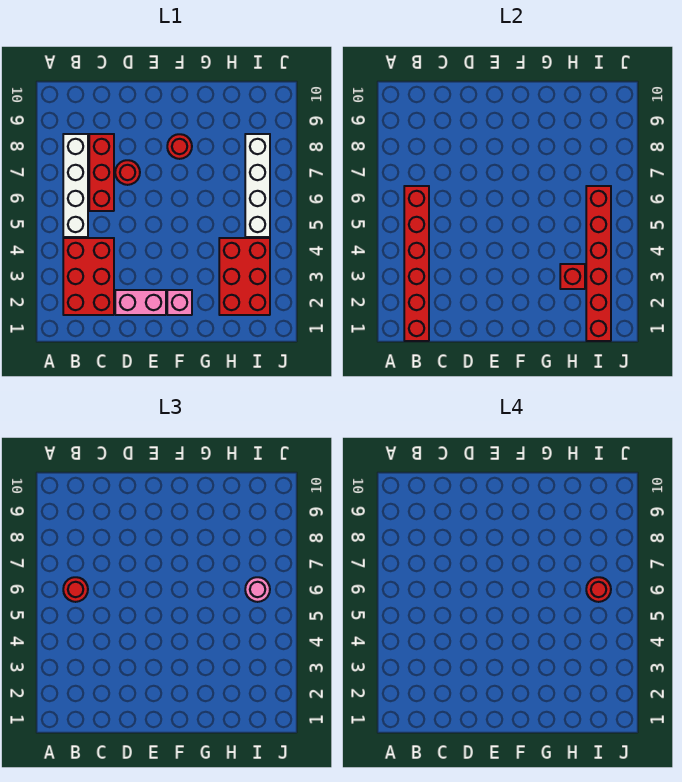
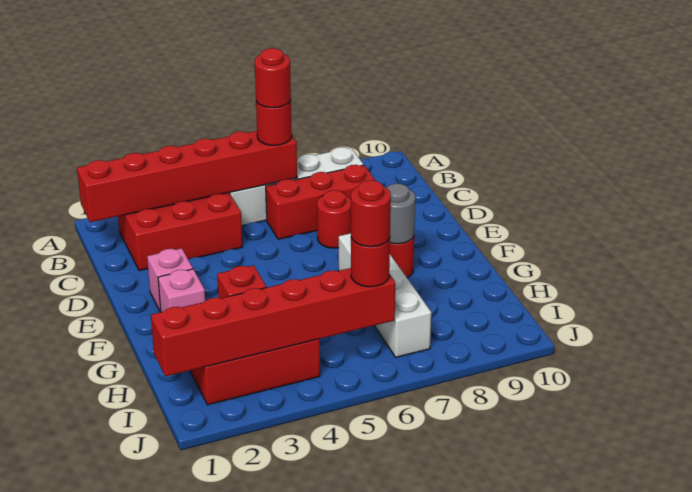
none -> red round brick B6 level 4
pink brick D2:E2 level 1 -> pink brick E2 level 1
none -> grey round brick F8 level 2
white brick I5:I8 level 1 -> white brick F7:I7 level 1
pink round brick I6 level 3 -> red round brick I6 level 3

